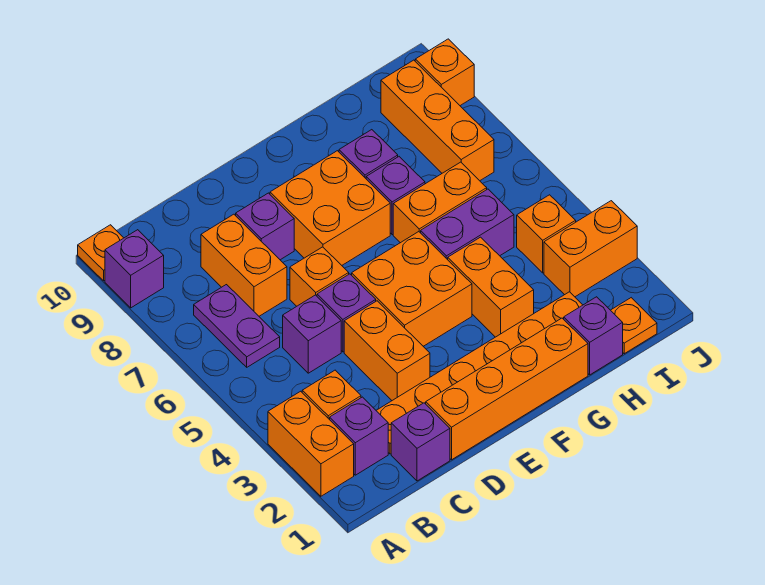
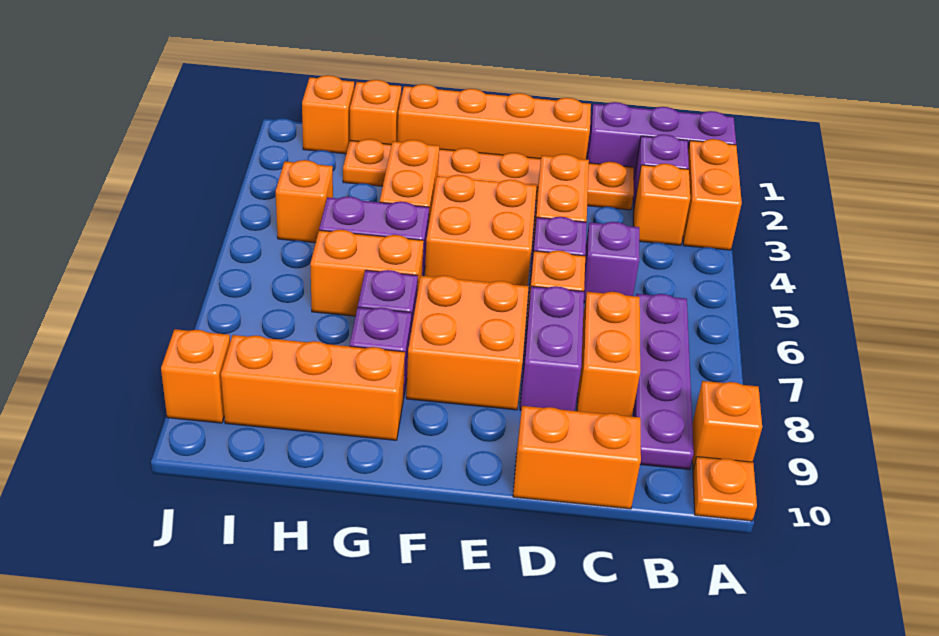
purple brick A9 level 1 -> orange brick A9 level 1
purple plate B6:B7 level 1 -> purple plate B6:B9 level 1
purple brick C1 level 1 -> purple brick A1:C1 level 1
purple brick D8 level 1 -> purple brick D7:D8 level 1
purple brick H1 level 1 -> orange brick H1 level 1
orange plate I1 level 1 -> orange brick I1 level 1
orange brick I3:J3 level 1 -> orange brick C10:D10 level 1
orange brick I7:I9 level 1 -> orange brick G9:I9 level 1

